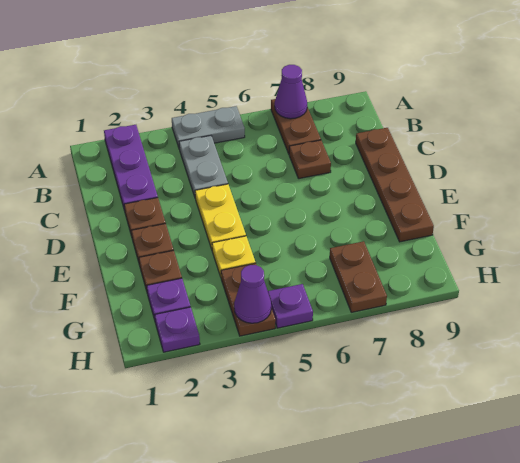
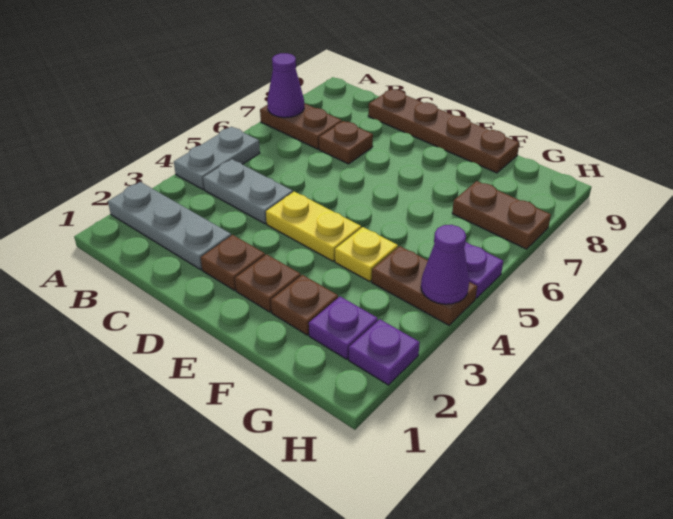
purple plate A2:C2 level 1 -> grey plate A2:C2 level 1

